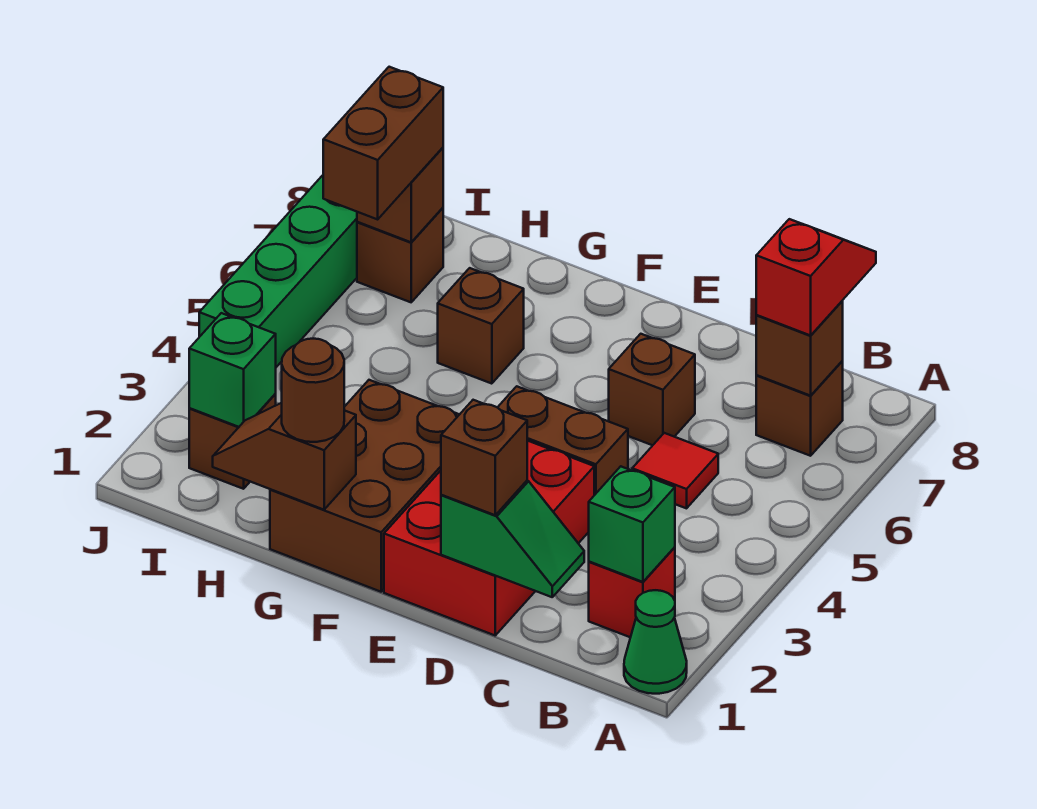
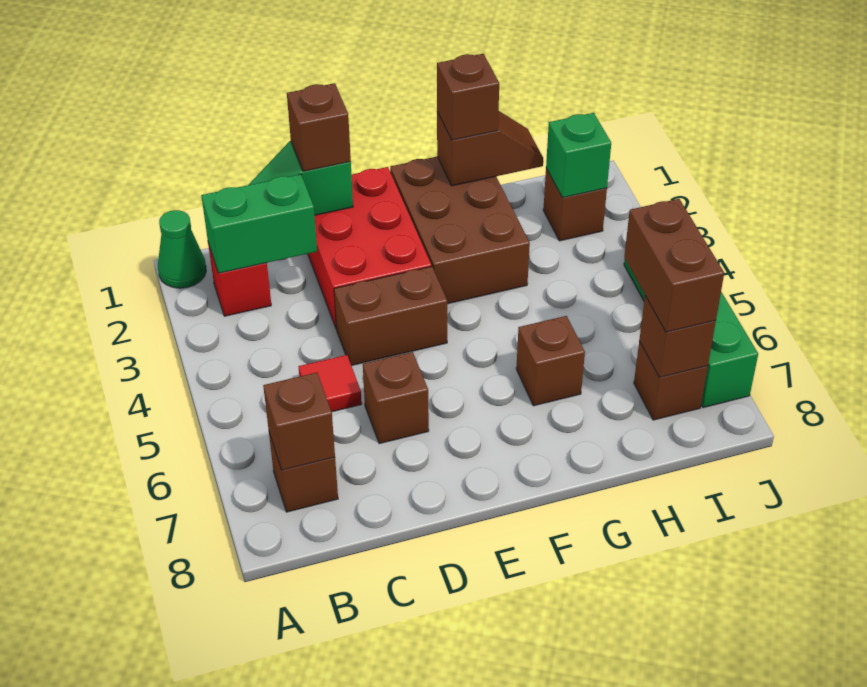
green brick B2 level 2 -> green brick B2:C2 level 2
red slope B7:B8 level 3 top 7 -> none
brown round brick G1 level 3 -> brown brick G1 level 3

